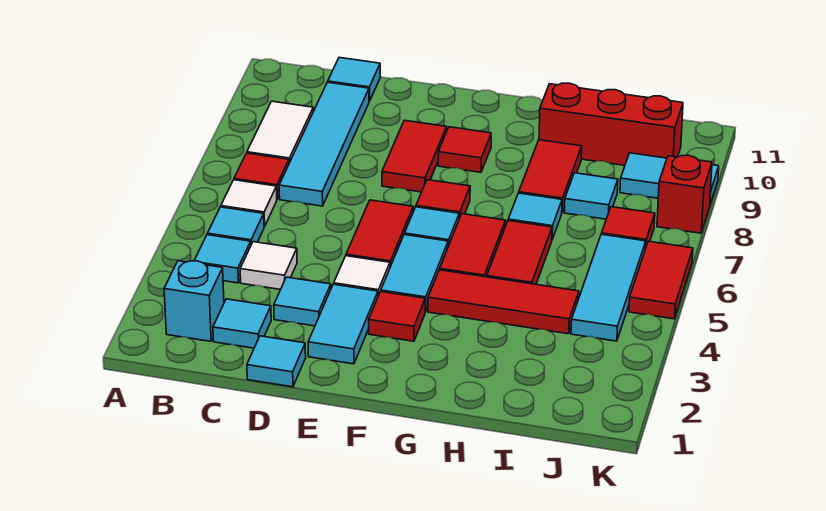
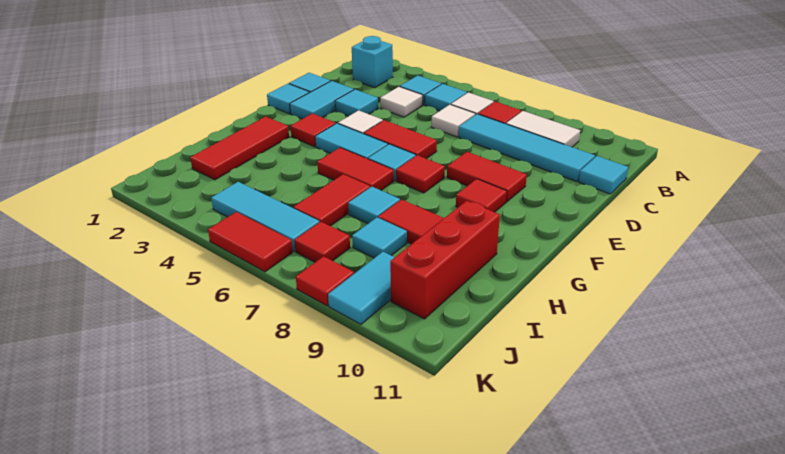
cyan tile C2 level 1 -> cyan tile E1 level 1
none -> white tile C6 level 1
cyan tile E2:E3 level 1 -> cyan tile D2:E2 level 1
red tile G4:I4 level 1 -> red tile G2:I2 level 1
red tile H5:H6 level 1 -> red tile H6:I6 level 1
red brick K8 level 1 -> red tile K8 level 1

